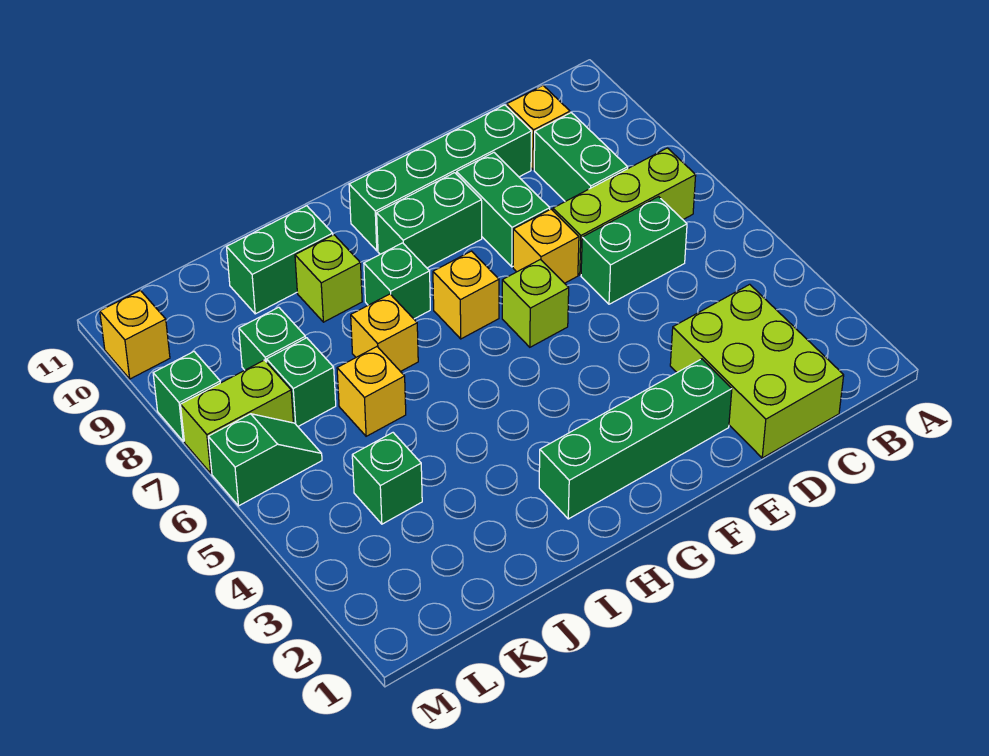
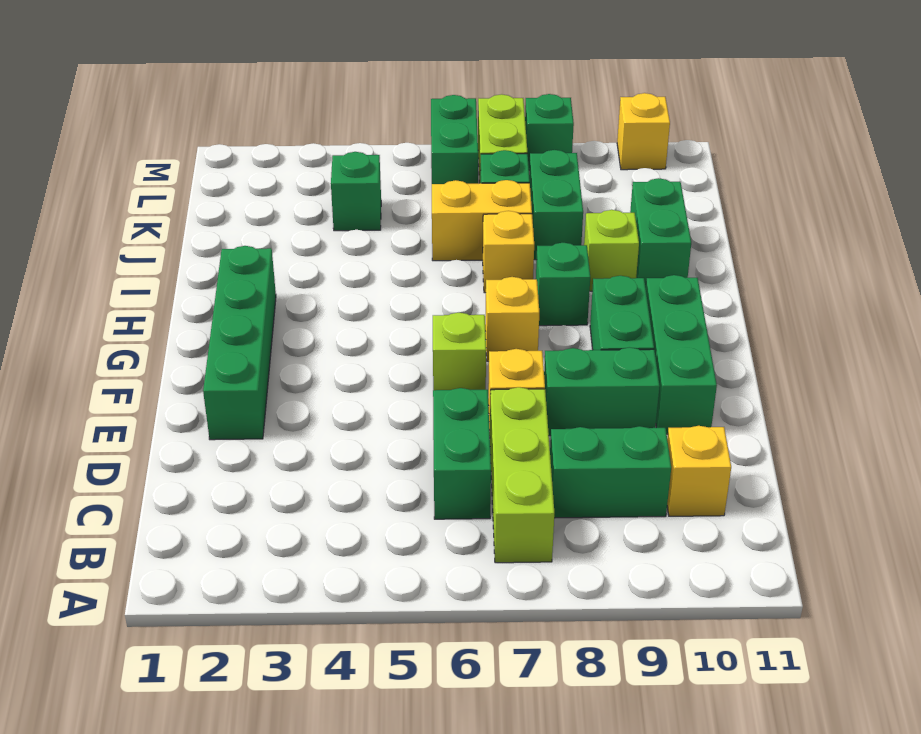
lime brick C1:D3 level 1 -> none
green brick D10:G10 level 1 -> green brick E10:G10 level 1
yellow brick J6 level 1 -> yellow brick J6:J7 level 1
green brick K8 level 1 -> green brick J8:K8 level 1
green slope L6:M6 level 1 top M -> green brick L6:M6 level 1

